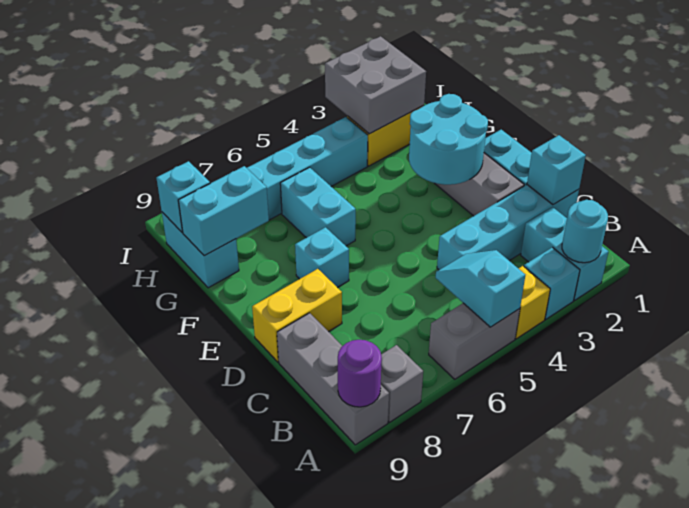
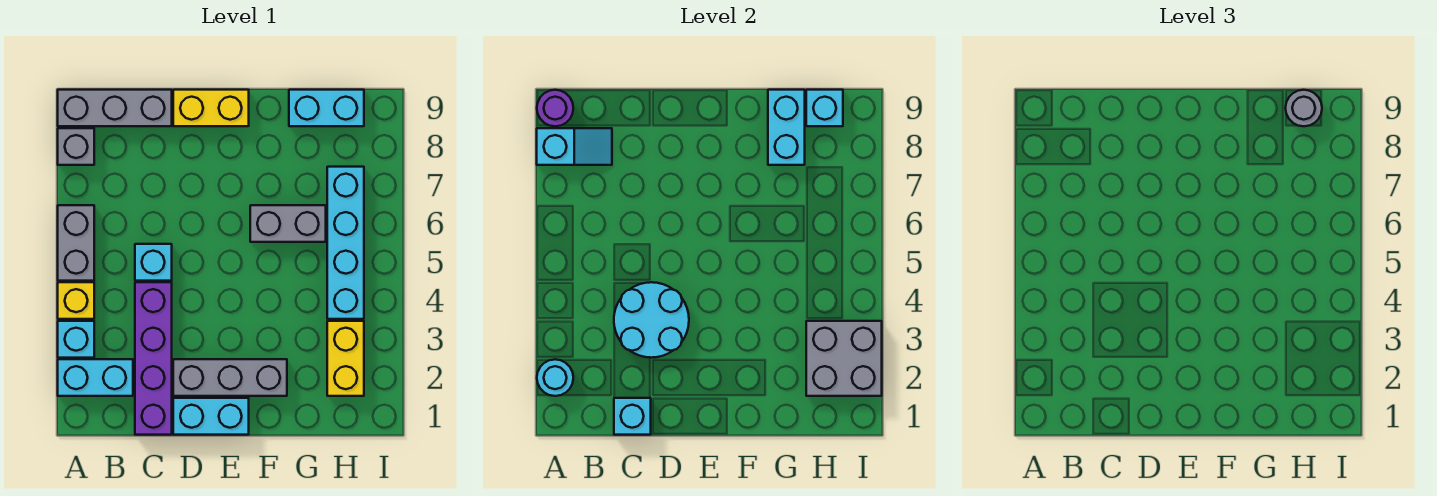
cyan slope A5:B5 level 2 top A -> cyan slope A8:B8 level 2 top A
cyan brick C1:C4 level 1 -> purple brick C1:C4 level 1
yellow brick D8:D9 level 1 -> yellow brick D9:E9 level 1
cyan round brick E2:F3 level 2 -> cyan round brick C3:D4 level 2
cyan brick E7 level 1 -> cyan brick C5 level 1
cyan brick F6:G6 level 1 -> grey brick F6:G6 level 1
none -> grey round brick H9 level 3

